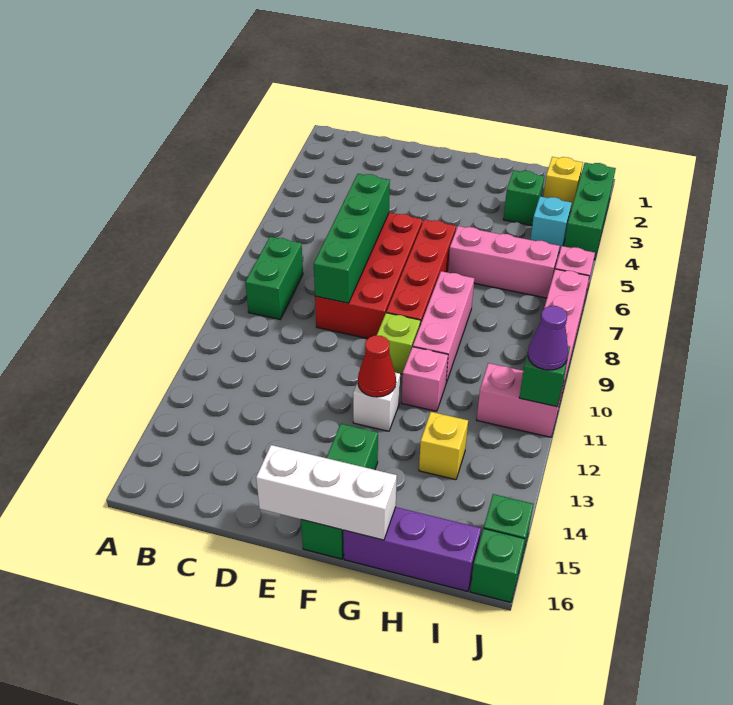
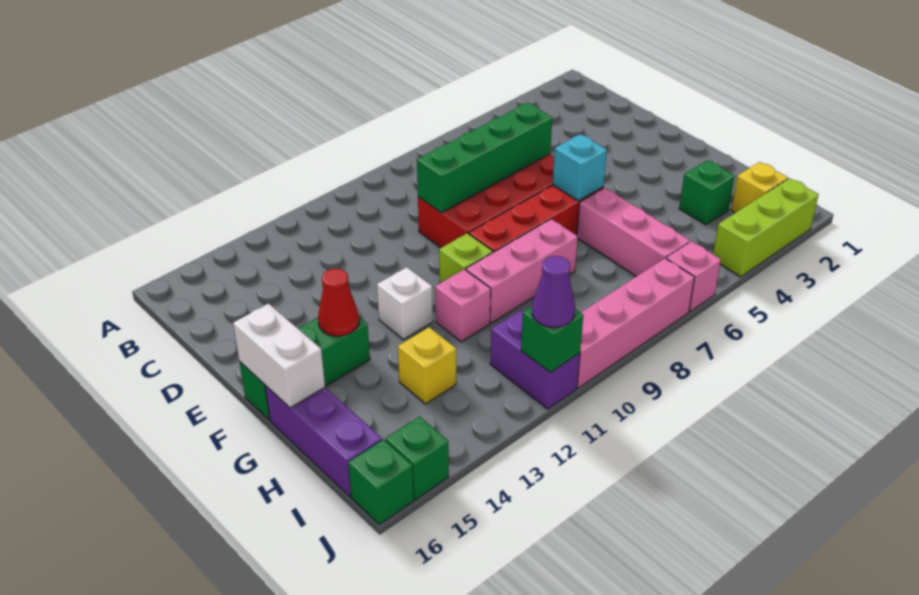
green brick B8:B9 level 1 -> none
white brick E16:G16 level 2 -> white brick F16:G16 level 2
red cone F12 level 2 -> red cone F14 level 2
cyan brick I4 level 1 -> cyan brick F6 level 2
pink brick I11:J11 level 1 -> purple brick I11:J11 level 1
green brick J2:J4 level 1 -> lime brick J2:J4 level 1

